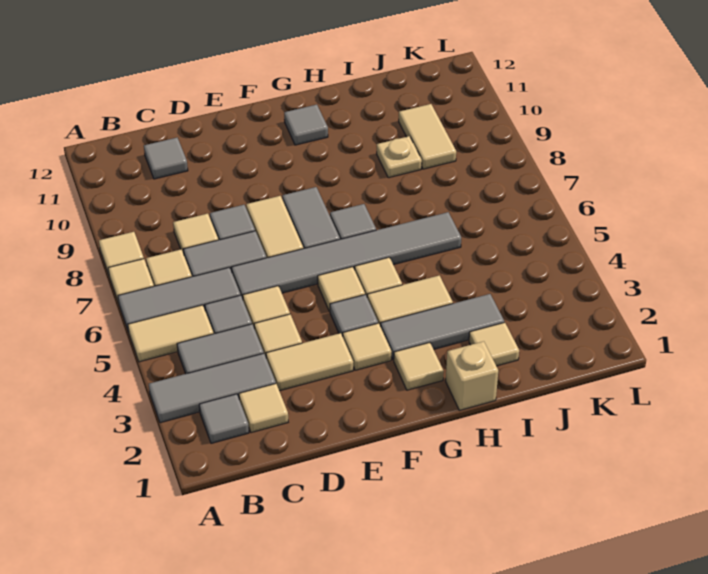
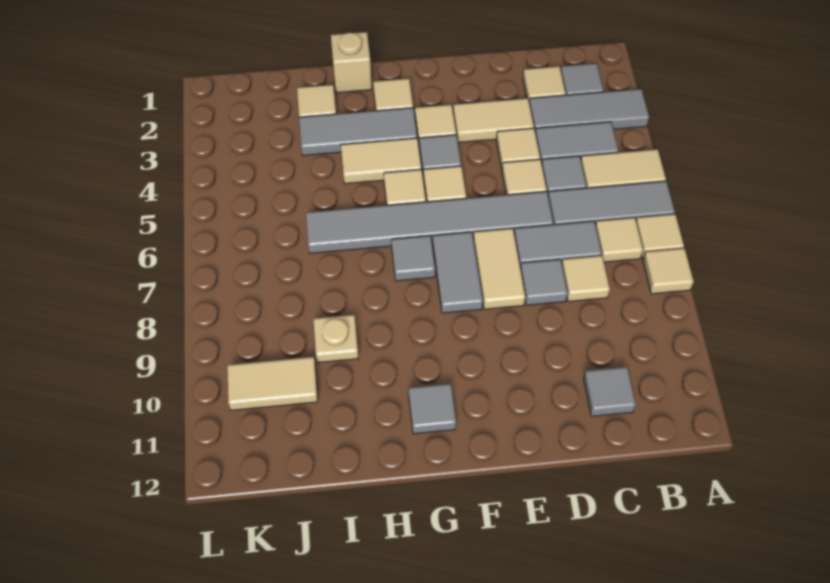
tan tile J9:J10 level 1 -> tan tile J10:K10 level 1

